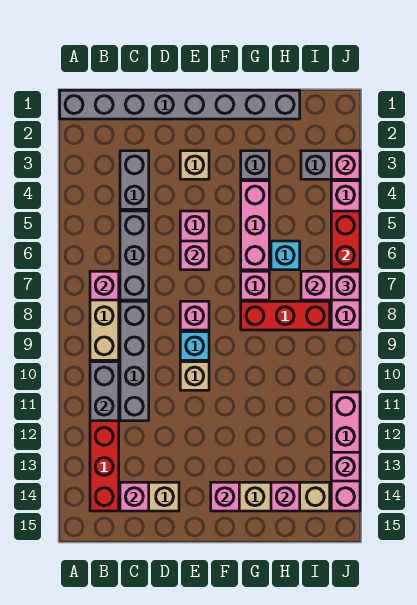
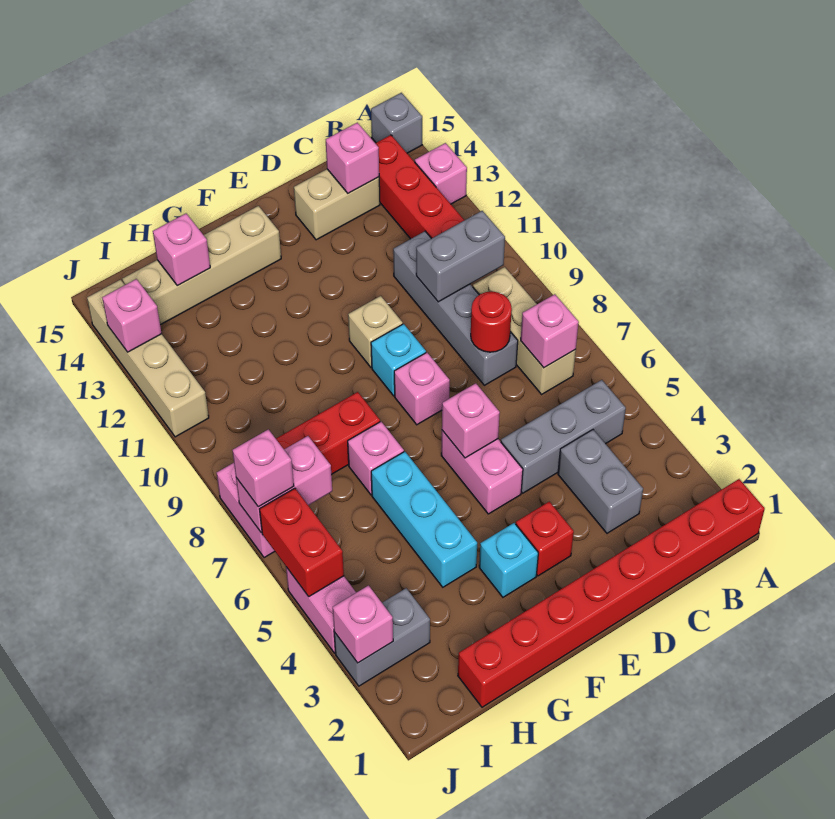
grey brick A1:H1 level 1 -> red brick A1:H1 level 1
grey brick B10:B11 level 2 -> grey brick B10:C10 level 2
grey brick C5:C7 level 1 -> grey brick B5:D5 level 1
none -> red round brick C8 level 2
tan brick E3 level 1 -> red brick E3 level 1
pink brick F14 level 2 -> pink brick A13 level 1
grey brick G3 level 1 -> grey brick A15 level 1
pink brick G4:G6 level 1 -> cyan brick G4:G6 level 1
cyan brick H6 level 1 -> cyan brick F3 level 1
pink brick J11:J14 level 1 -> tan brick J11:J14 level 1

